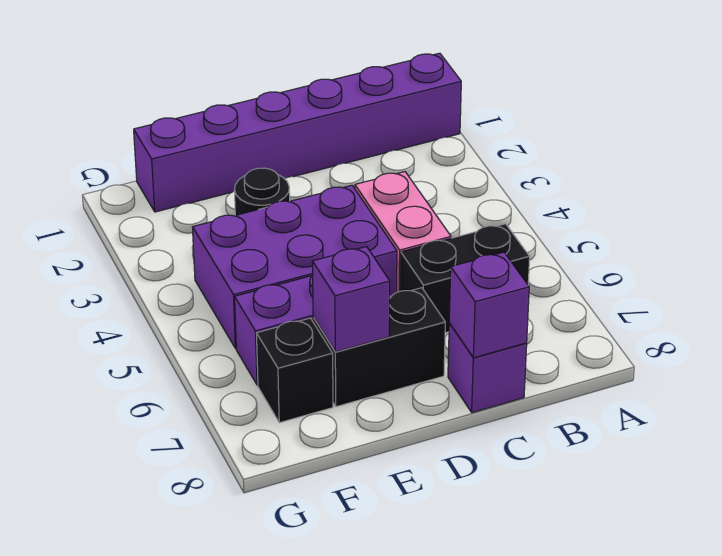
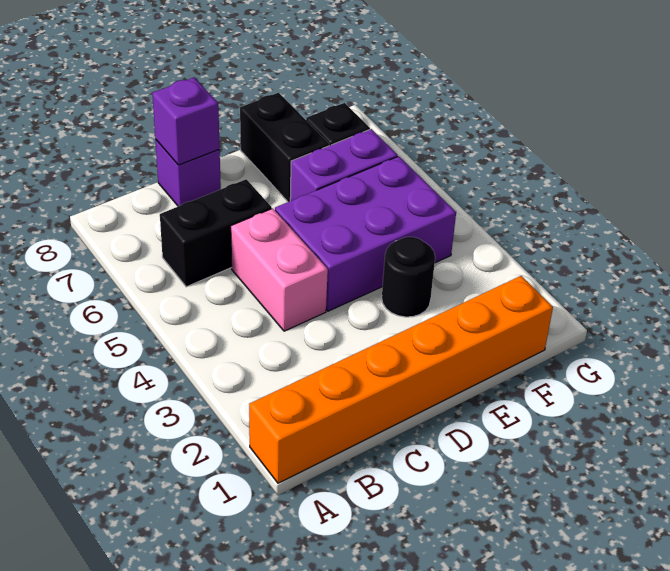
purple brick A1:F1 level 1 -> orange brick A1:F1 level 1
black brick D7:E7 level 1 -> black brick E7:E8 level 1
purple brick E7 level 2 -> none

